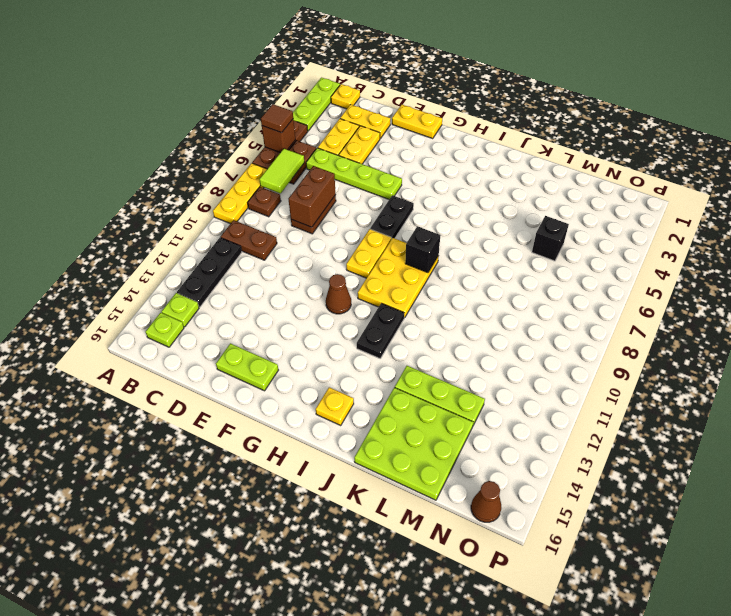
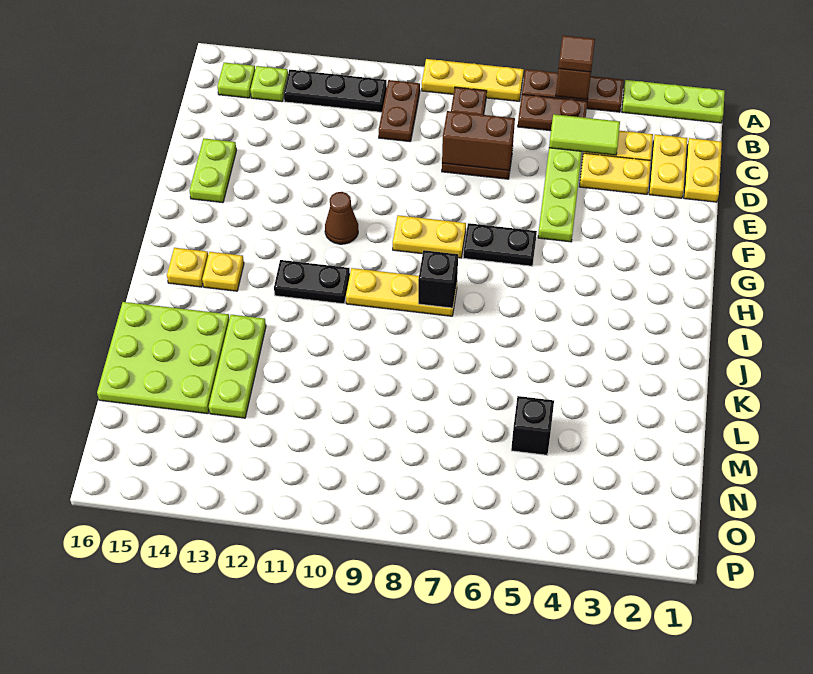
yellow plate B1 level 1 -> yellow plate I14 level 1
lime tile B6:B7 level 2 -> lime tile C4:C5 level 2
yellow plate E1:F1 level 1 -> yellow plate C1:D1 level 1
yellow plate H8:I10 level 1 -> yellow plate I8:I10 level 1
brown cone O16 level 1 -> none

